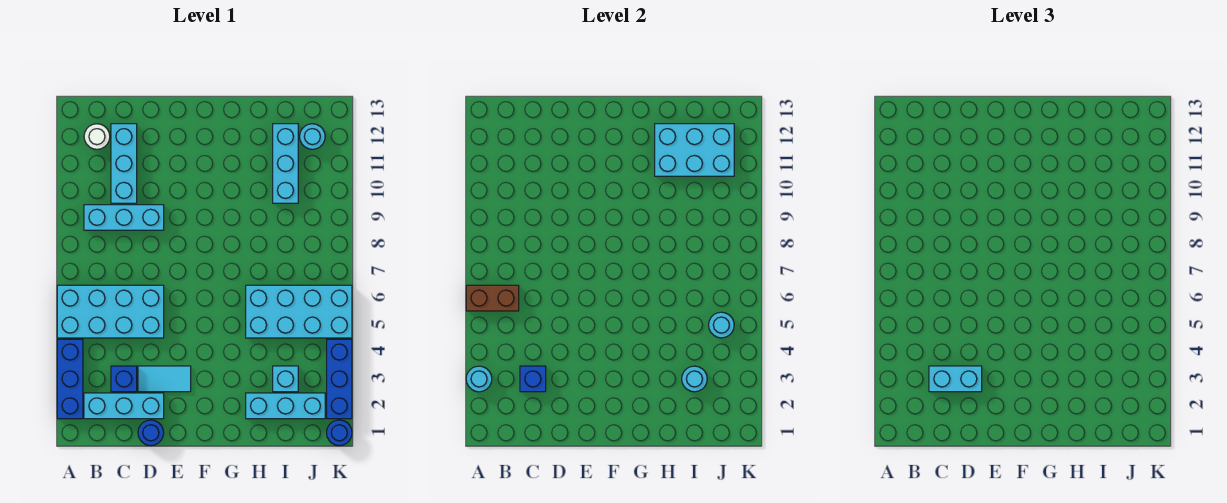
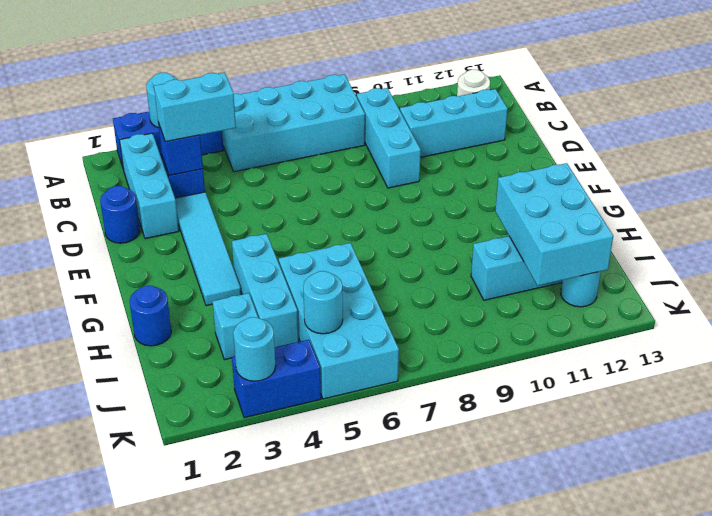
cyan brick A5:D6 level 1 -> cyan brick A5:B8 level 1
brown brick A6:B6 level 2 -> none
cyan brick C3:D3 level 3 -> cyan brick C3:C4 level 3
cyan tile D3:E3 level 1 -> cyan tile D3:G3 level 1
cyan brick H2:J2 level 1 -> cyan brick G4:I4 level 1
cyan round brick I3 level 2 -> cyan round brick K3 level 2
blue round brick K1 level 1 -> blue round brick H1 level 1
blue brick K2:K4 level 1 -> blue brick K3:K4 level 1

